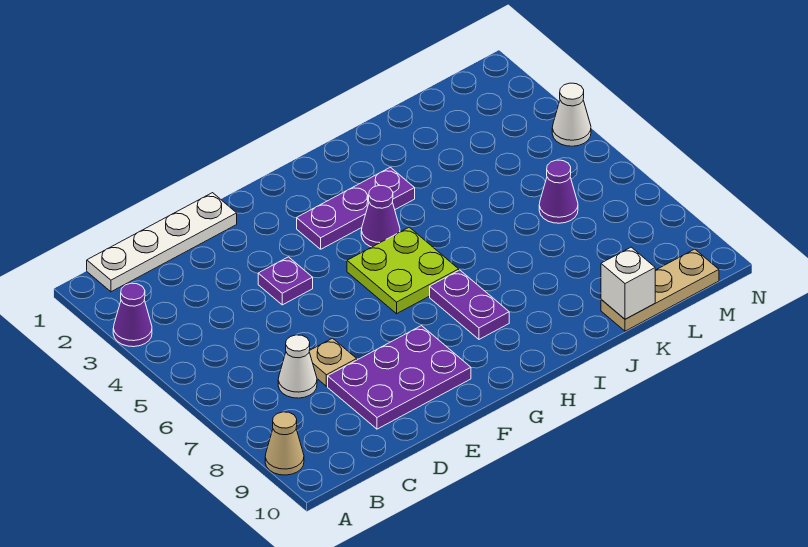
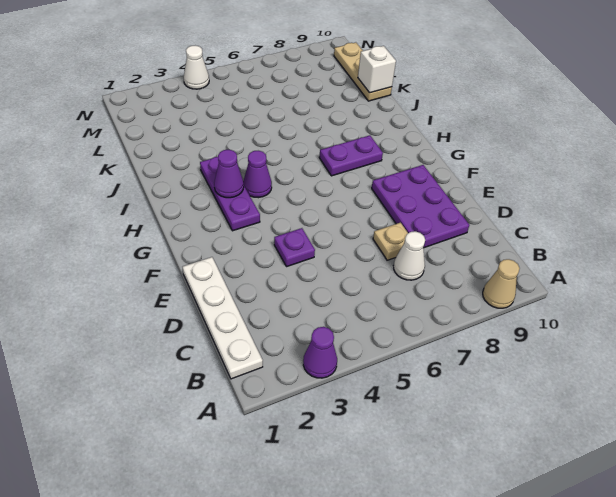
lime plate G5:H6 level 1 -> none
purple cone L6 level 1 -> purple cone H3 level 2

